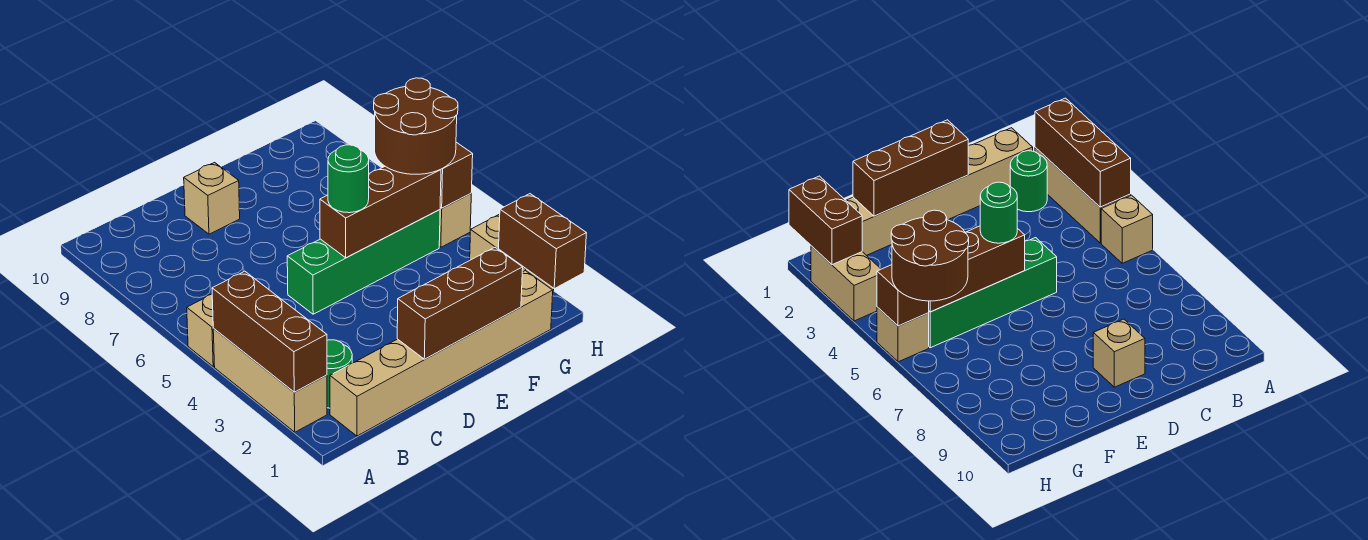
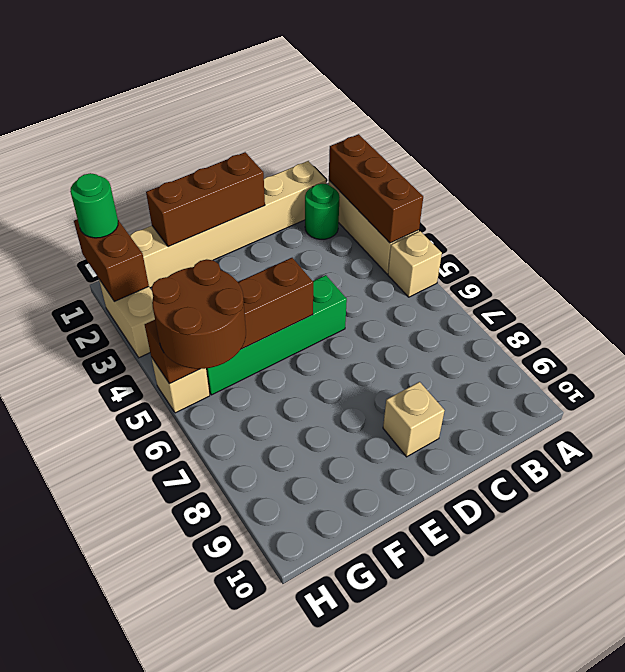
green round brick E5 level 3 -> green round brick H1 level 3

